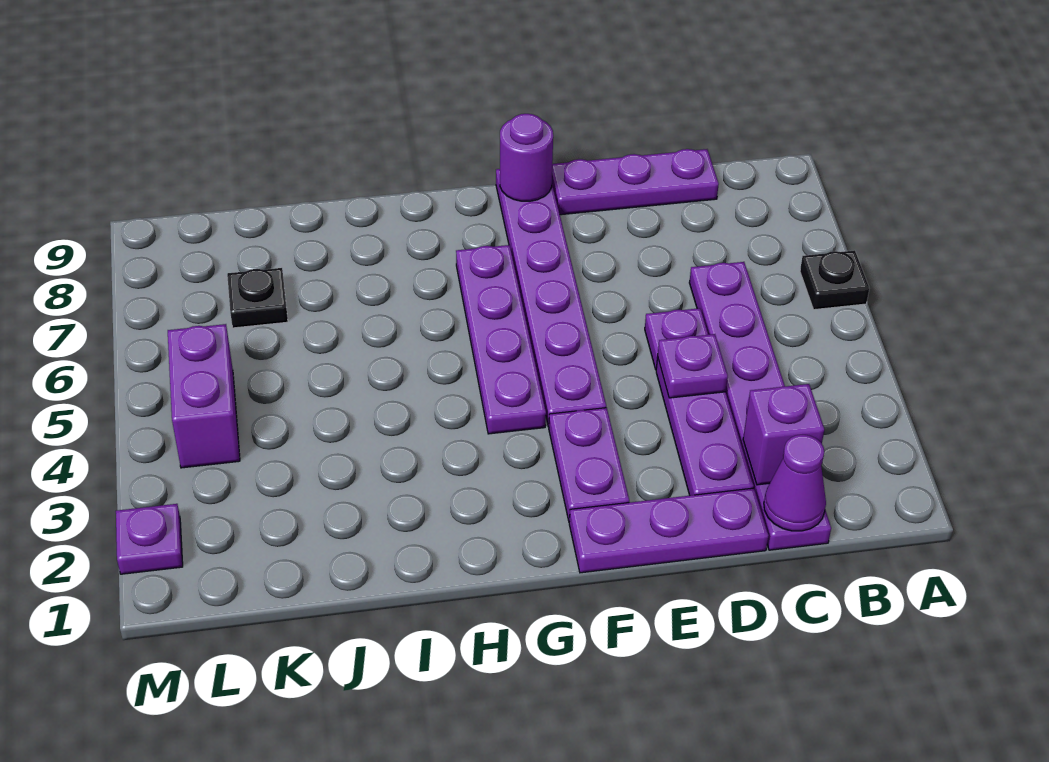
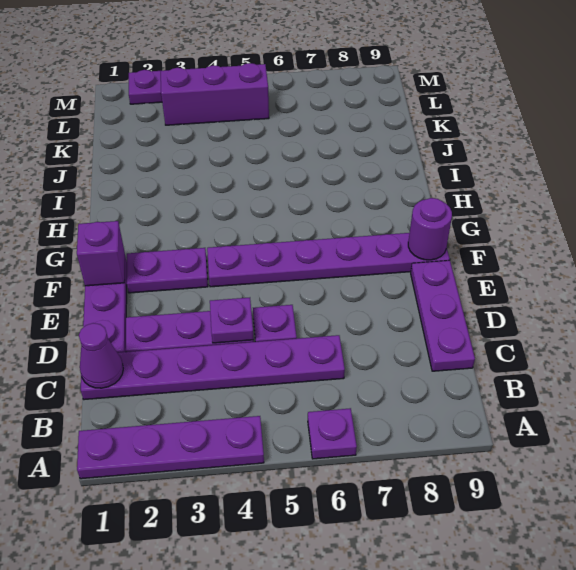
black plate A6 level 1 -> purple plate A6 level 1
purple brick C2 level 2 -> purple brick F1 level 2
purple plate G4:G7 level 1 -> purple plate A1:A4 level 1
black plate K7 level 1 -> none
purple brick L4:L5 level 1 -> purple brick L3:L5 level 1

